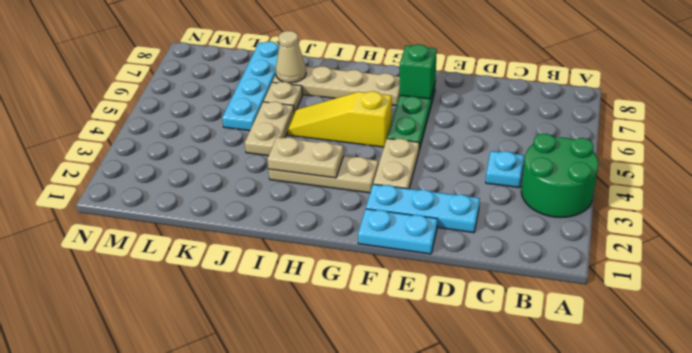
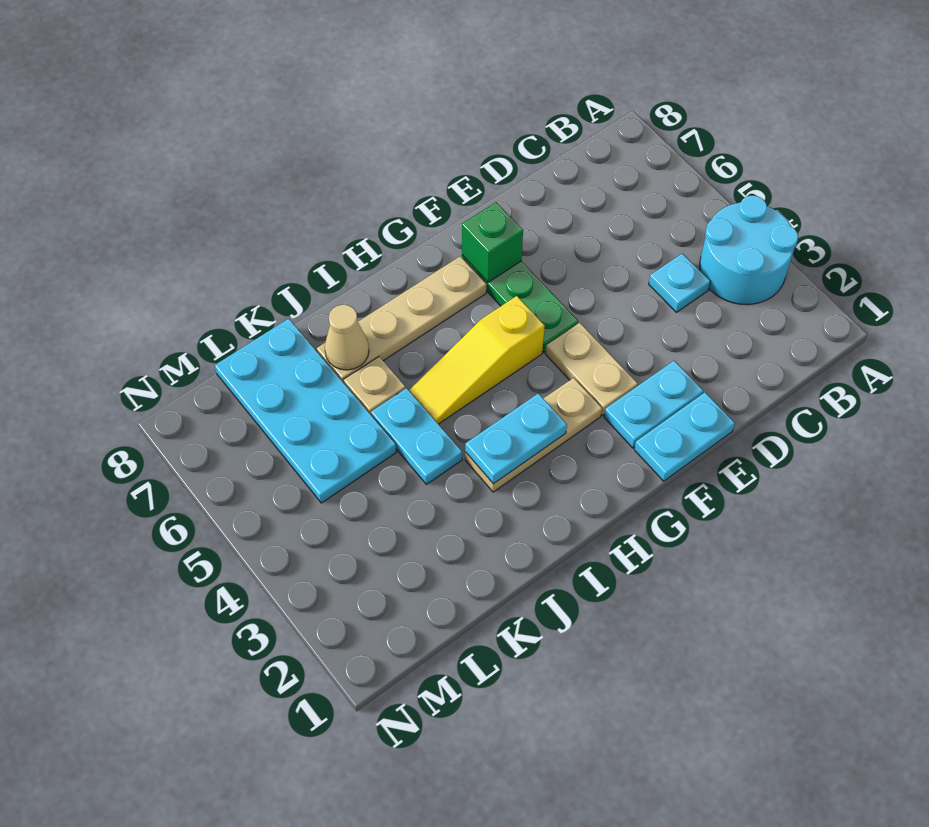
green round brick A3:B4 level 1 -> cyan round brick A3:B4 level 1
cyan plate D2:F2 level 1 -> cyan plate E2:F2 level 1
tan plate H3:I3 level 2 -> cyan plate H3:I3 level 2
tan plate J4:J5 level 1 -> cyan plate J4:J5 level 1
cyan plate K5:K8 level 1 -> cyan plate K5:L8 level 1

